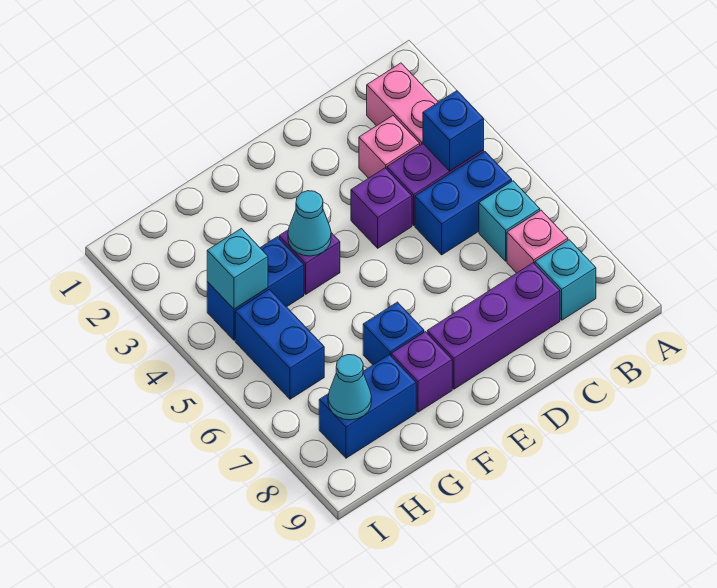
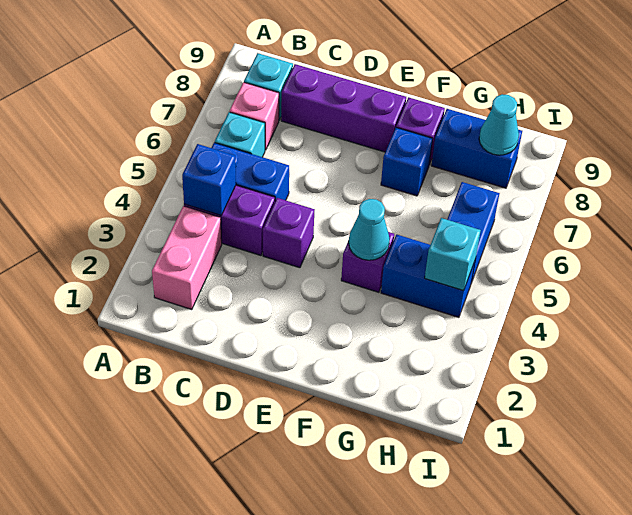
pink brick C3 level 1 -> none

